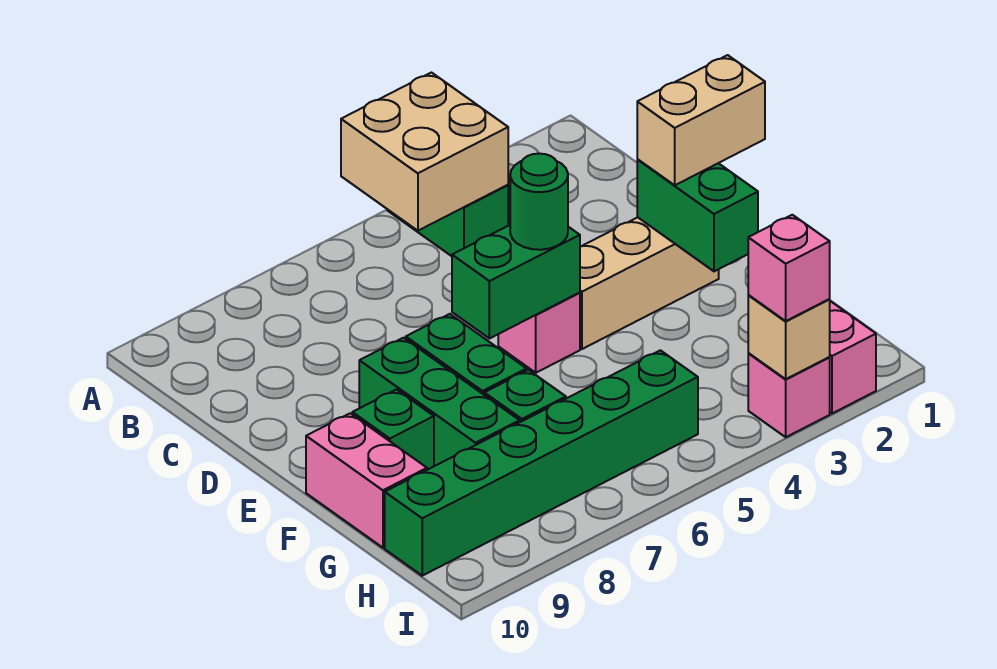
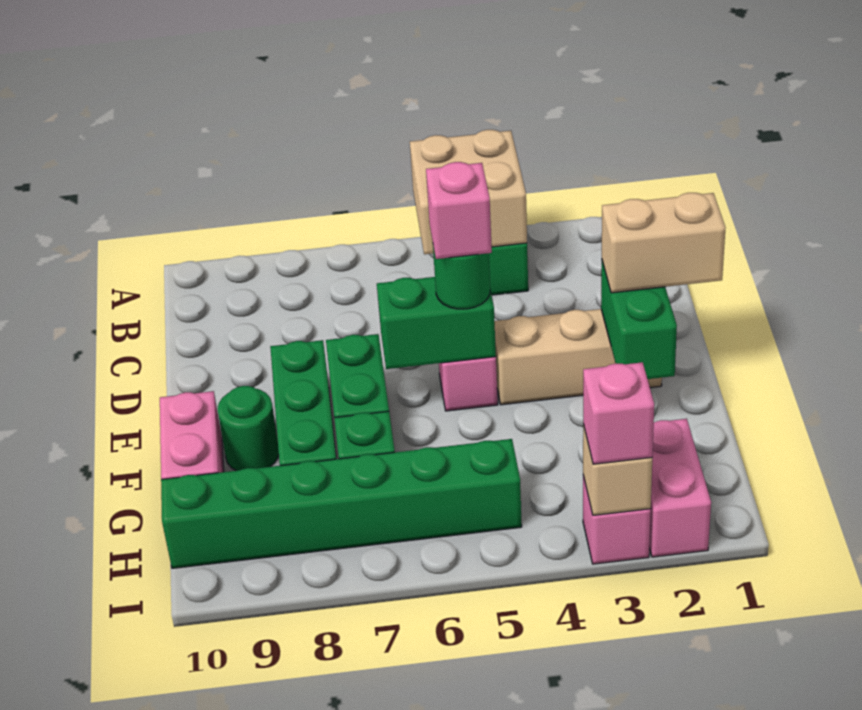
none -> pink brick E5 level 4
green brick F9 level 1 -> green round brick F9 level 1

